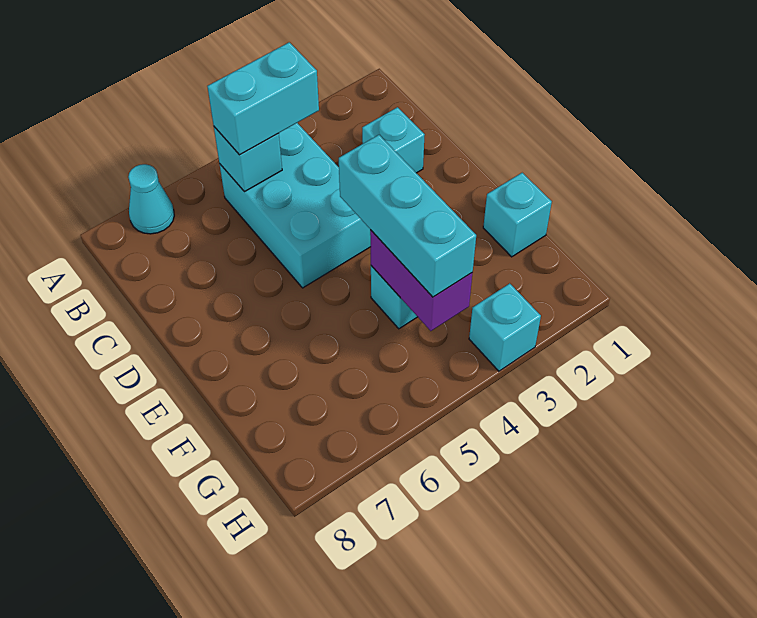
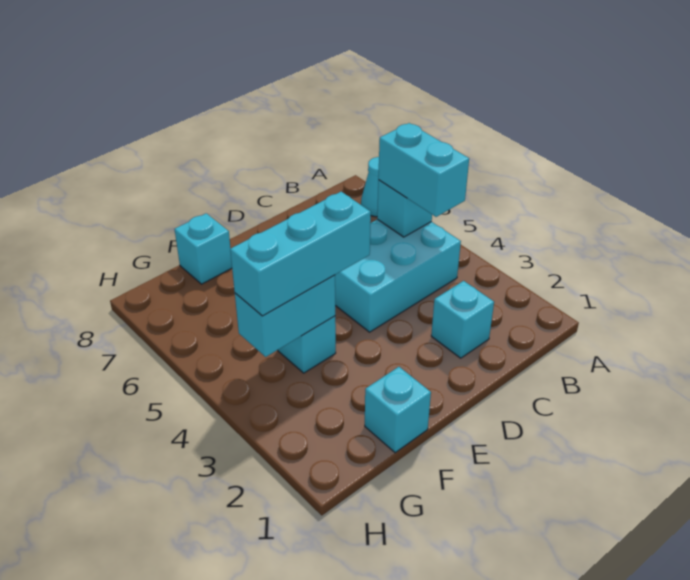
purple brick F4:G4 level 2 -> cyan brick F4:G4 level 2
cyan brick H3 level 1 -> cyan brick F8 level 1

